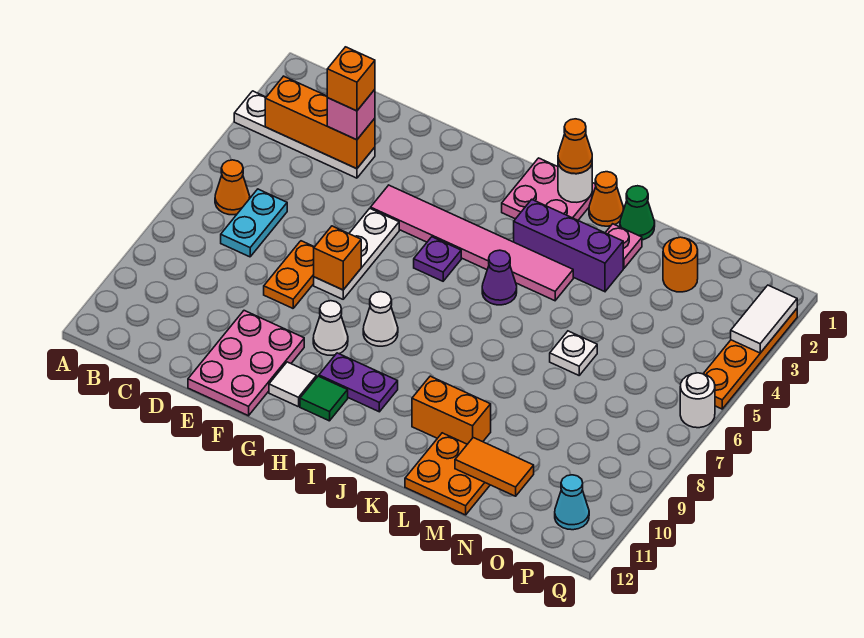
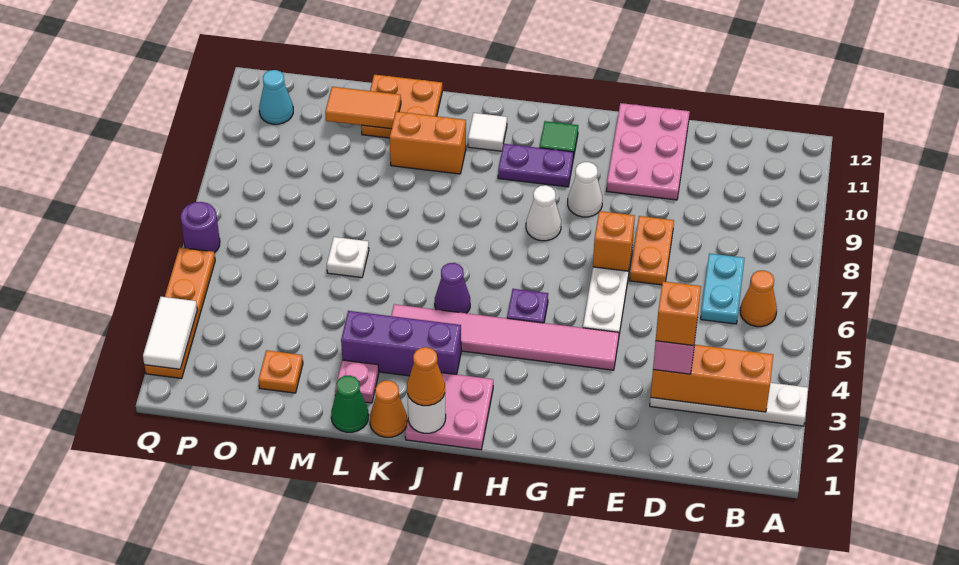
white tile G11 level 1 -> white tile J11 level 1
orange round brick N2 level 1 -> orange plate N2 level 1
white round brick Q6 level 1 -> purple round brick Q6 level 1

